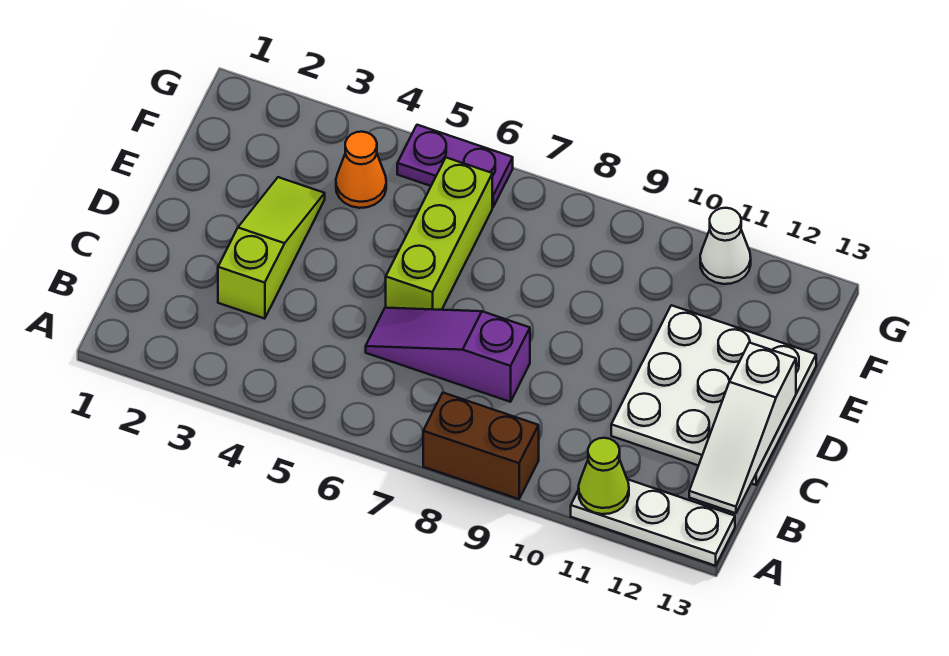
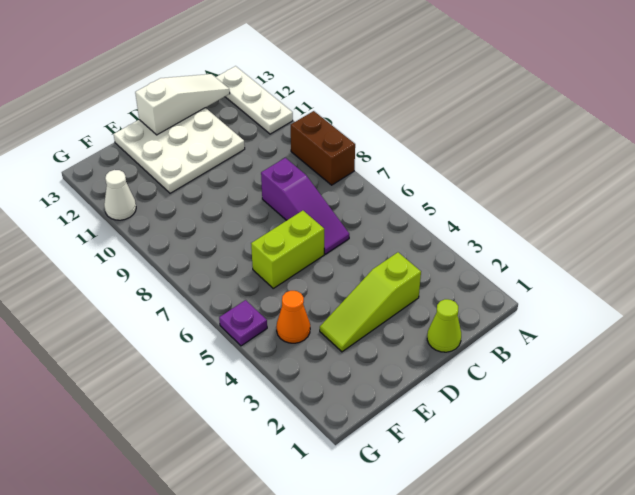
lime cone A11 level 2 -> lime cone C1 level 1
lime brick D6:F6 level 1 -> lime brick D6:E6 level 1
purple plate G5:G6 level 1 -> purple plate G5 level 1

